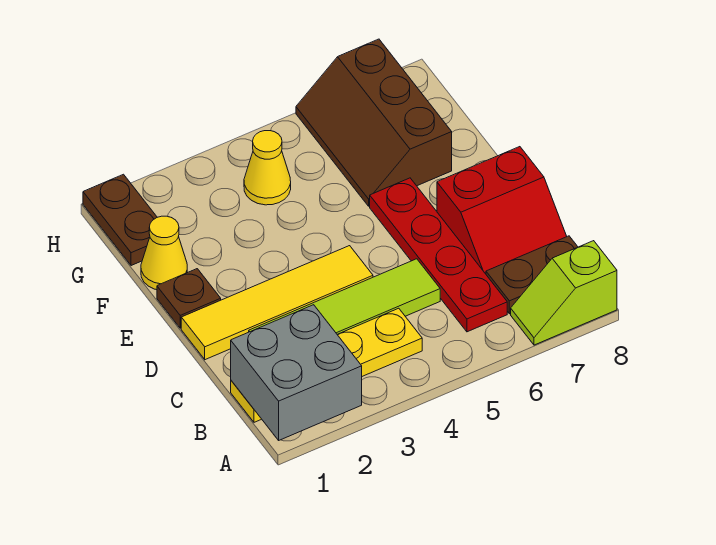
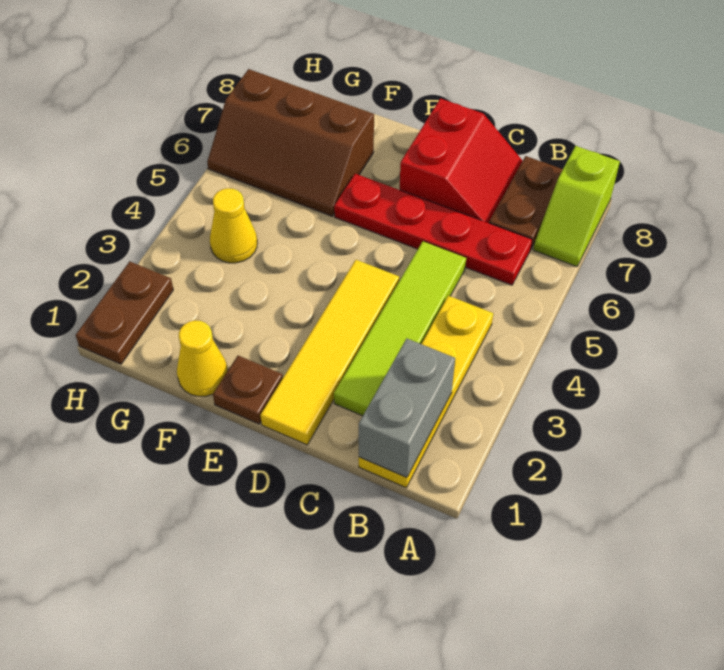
grey brick A1:B2 level 2 -> grey brick B1:B2 level 2
brown plate G1:H1 level 1 -> brown plate H1:H2 level 1

